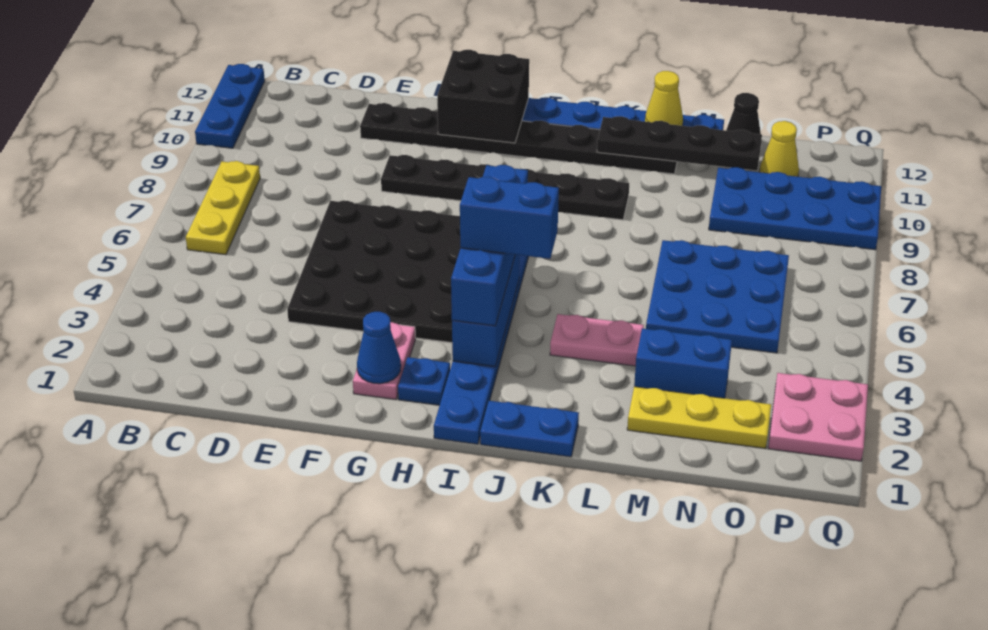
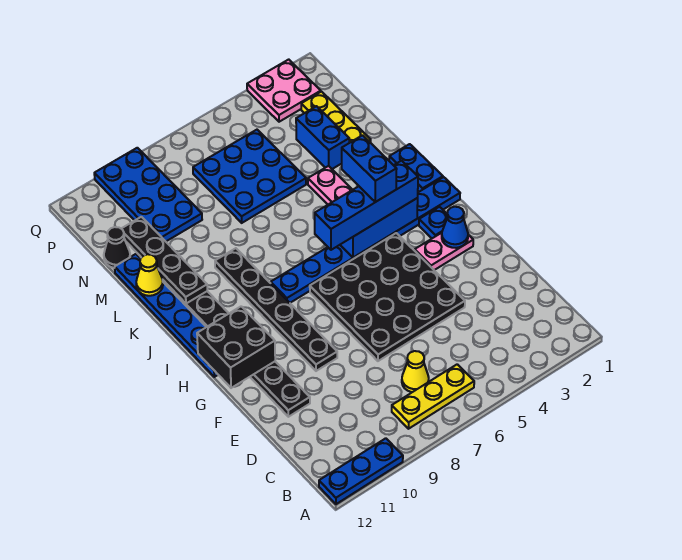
yellow cone O11 level 1 -> yellow cone C7 level 1

